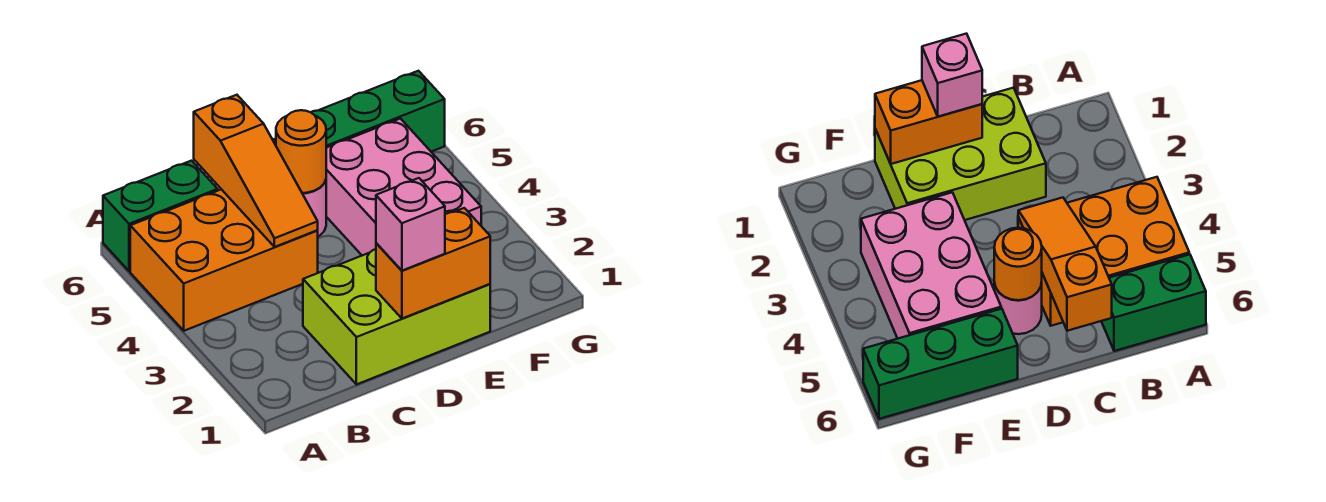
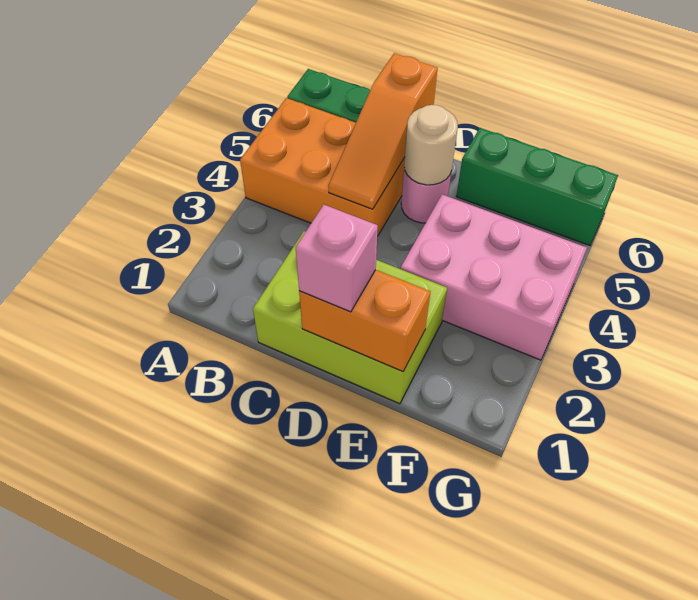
orange round brick D5 level 2 -> tan round brick D5 level 2
pink brick E3:F5 level 1 -> pink brick E3:G4 level 1

